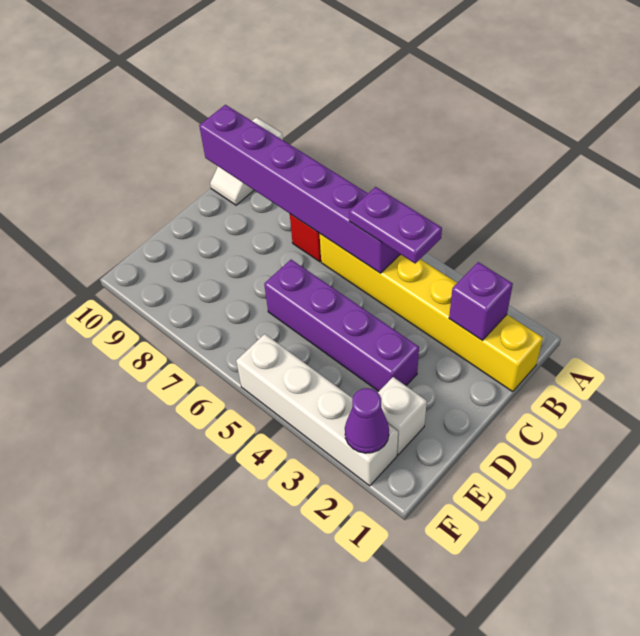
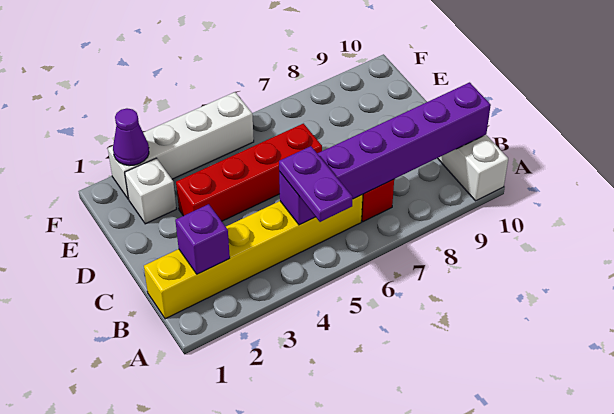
purple plate B4:B5 level 3 -> purple plate A5:B5 level 3
purple brick D3:D6 level 1 -> red brick D3:D6 level 1

